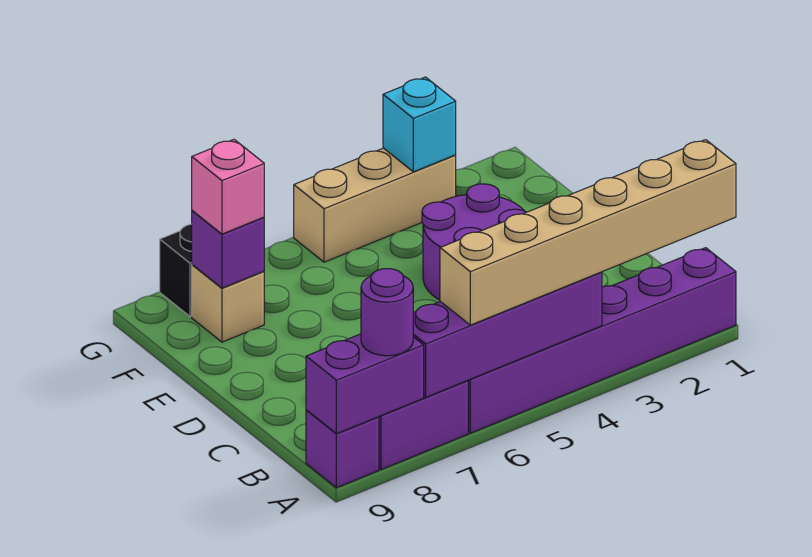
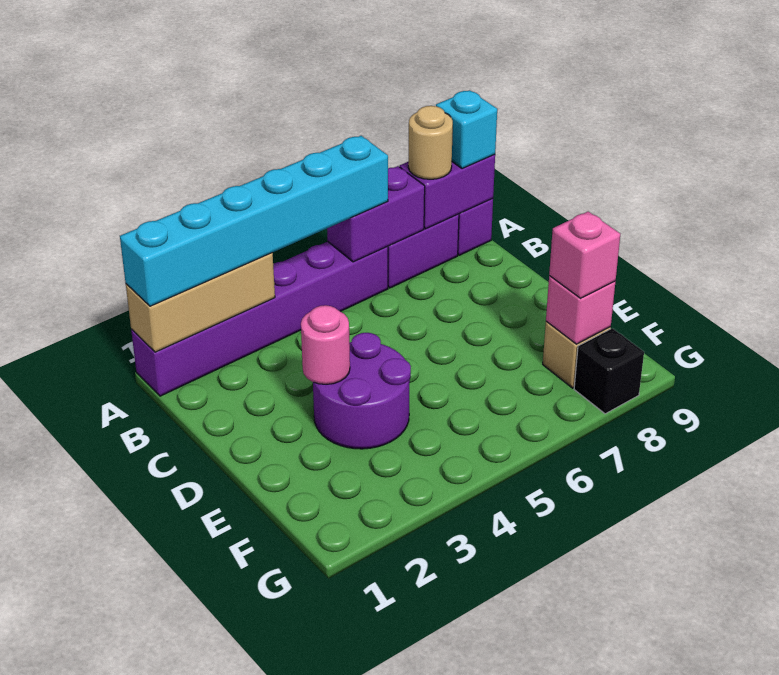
tan brick A1:A6 level 3 -> cyan brick A1:A6 level 3
purple brick A4:A7 level 2 -> purple brick A6:A7 level 2
purple round brick A8 level 3 -> tan round brick A8 level 3
none -> pink round brick D3 level 2
purple brick F8 level 2 -> pink brick F8 level 2
tan brick G3:G5 level 1 -> tan brick A1:A3 level 2
cyan brick G3 level 2 -> cyan brick A9 level 3

